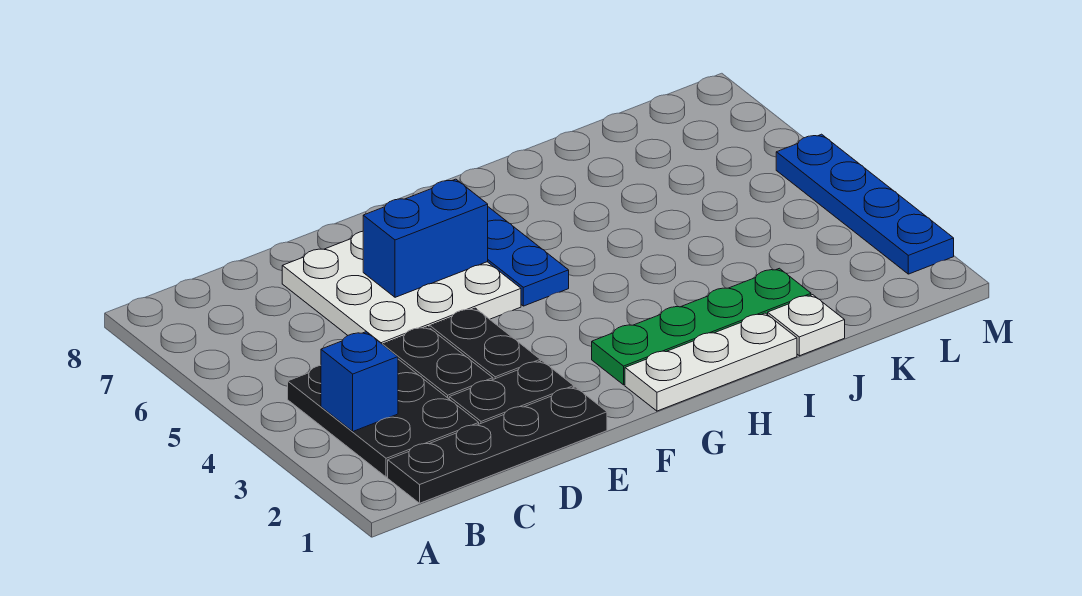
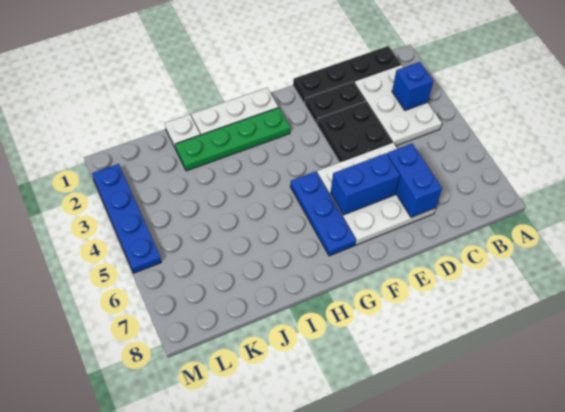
black plate B2:C4 level 1 -> white plate B2:C4 level 1
none -> blue brick D6:D7 level 2

